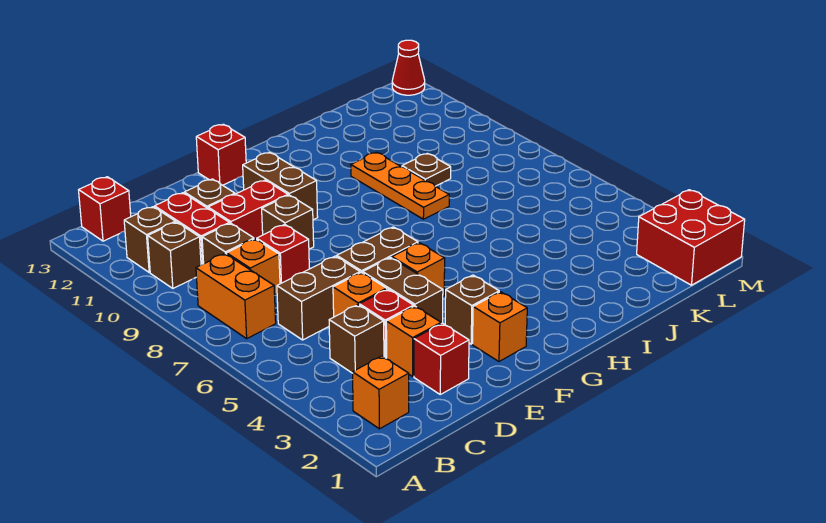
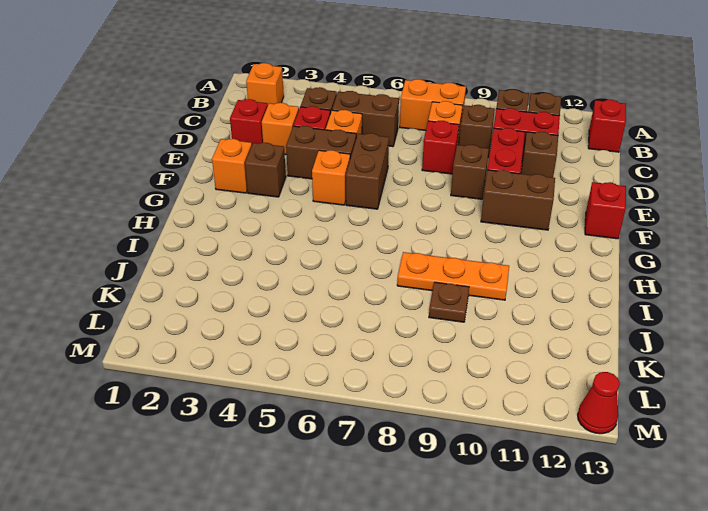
brown brick C6:D6 level 1 -> brown brick C5:C6 level 1
red brick L1:M2 level 1 -> none

